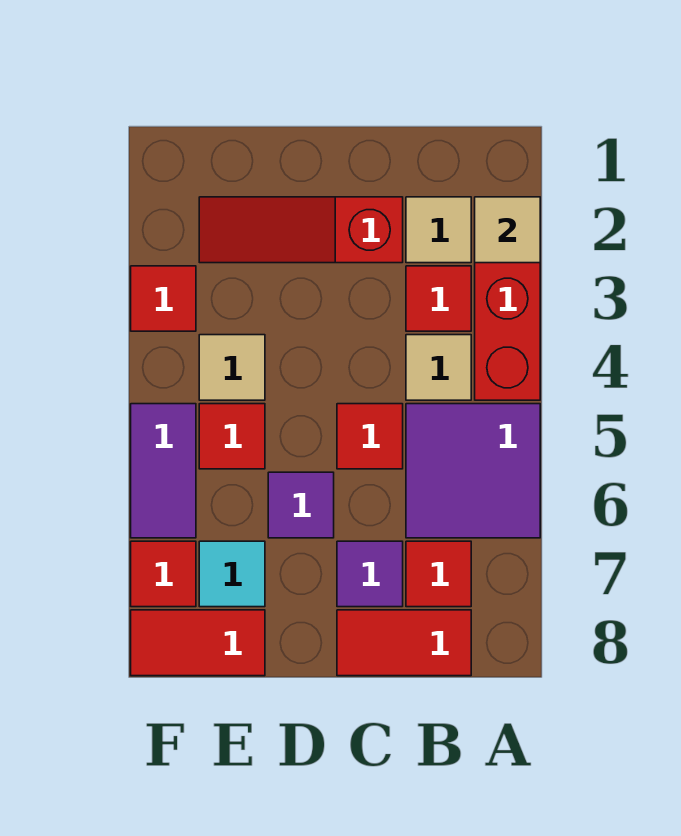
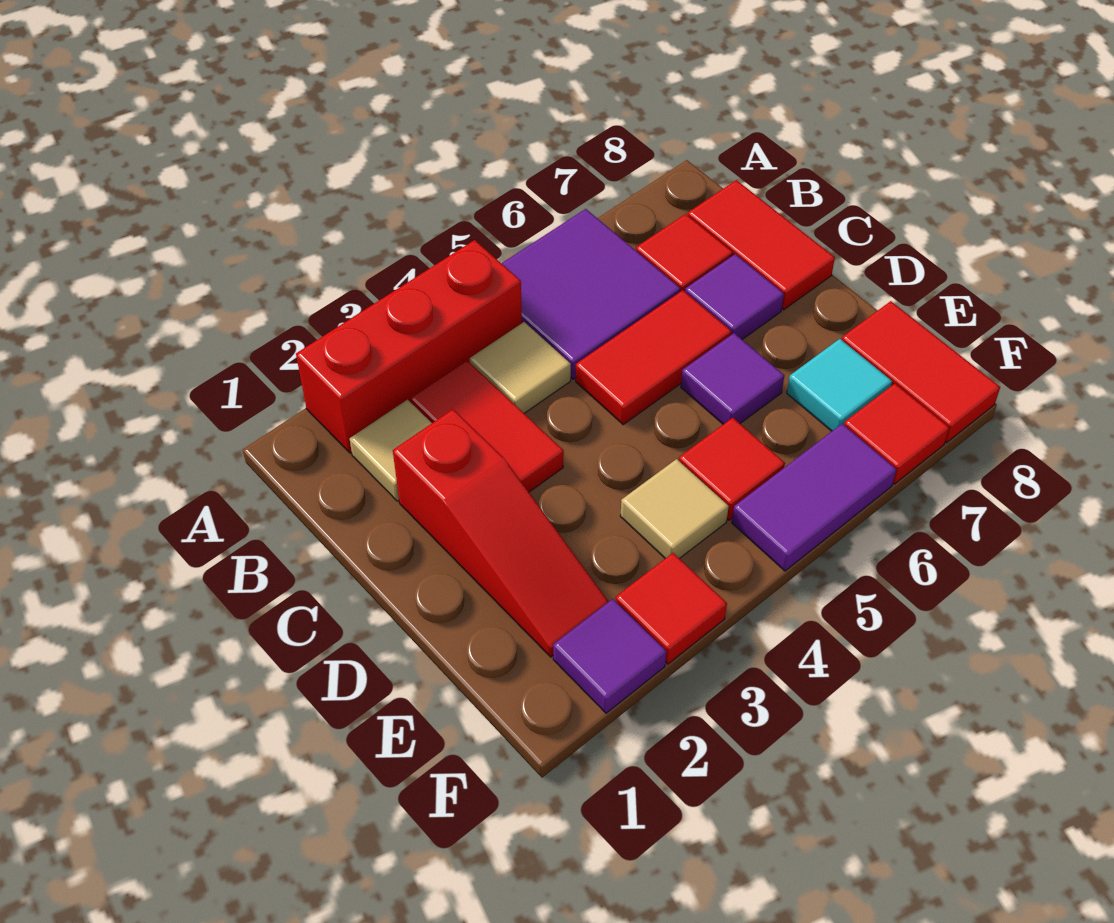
tan tile A2 level 2 -> none
red tile B3 level 1 -> red tile B3:C3 level 1
red tile C5 level 1 -> red tile C5:C6 level 1
none -> purple tile F2 level 1

